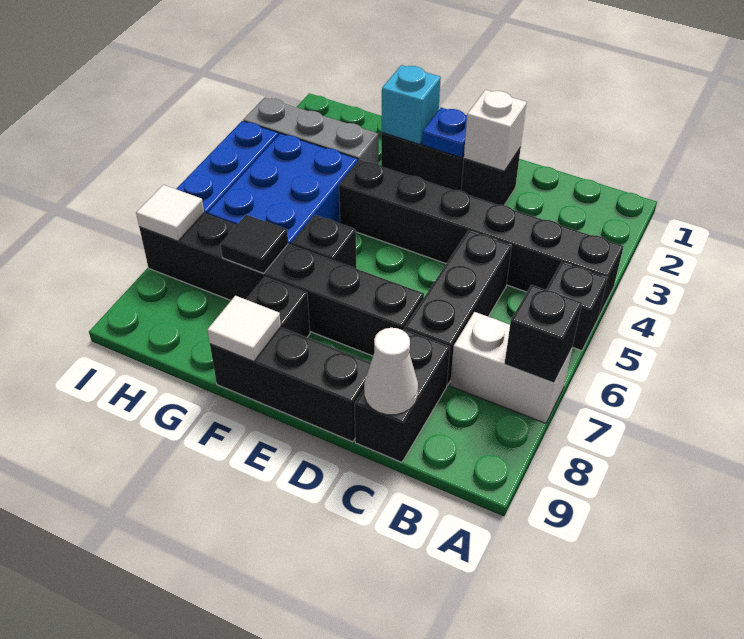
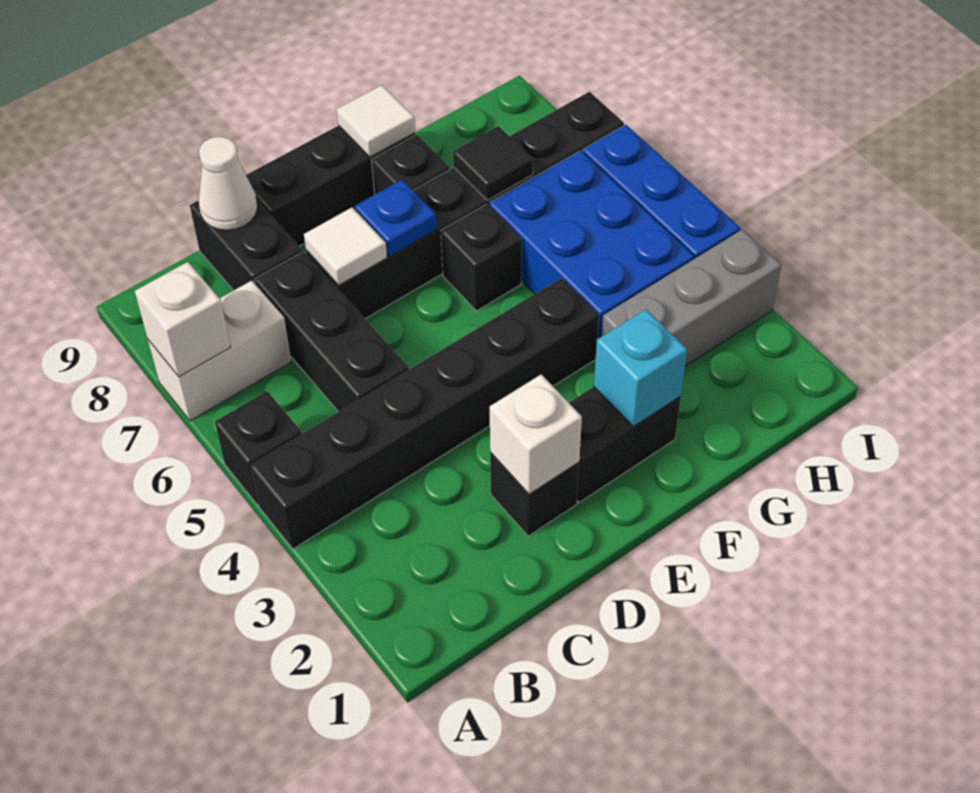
black brick A7 level 2 -> white brick A7 level 2
blue plate E2 level 2 -> blue plate E7 level 2
white tile I7 level 2 -> white tile D7 level 2

